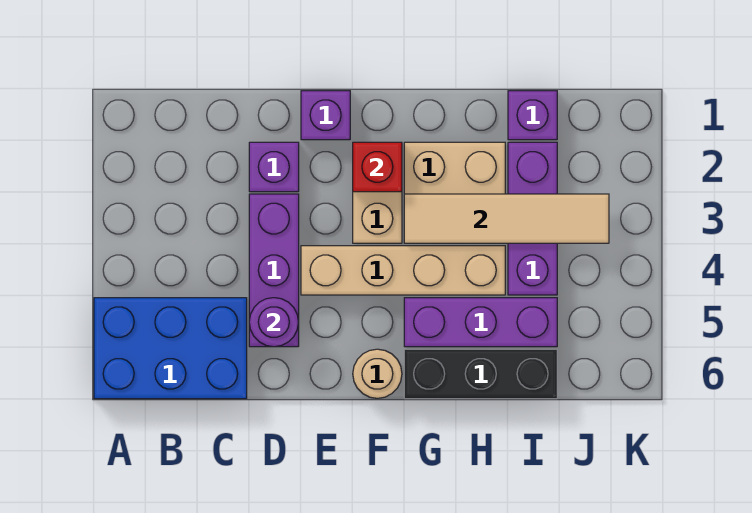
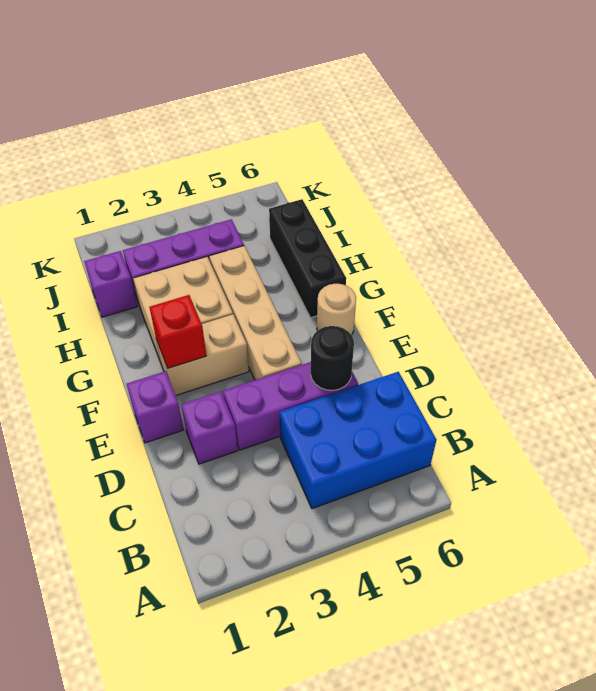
blue brick A5:C6 level 1 -> blue brick B4:C6 level 1
purple round brick D5 level 2 -> black round brick D5 level 2
tan tile G3:J3 level 2 -> none
purple brick G5:I5 level 1 -> none

